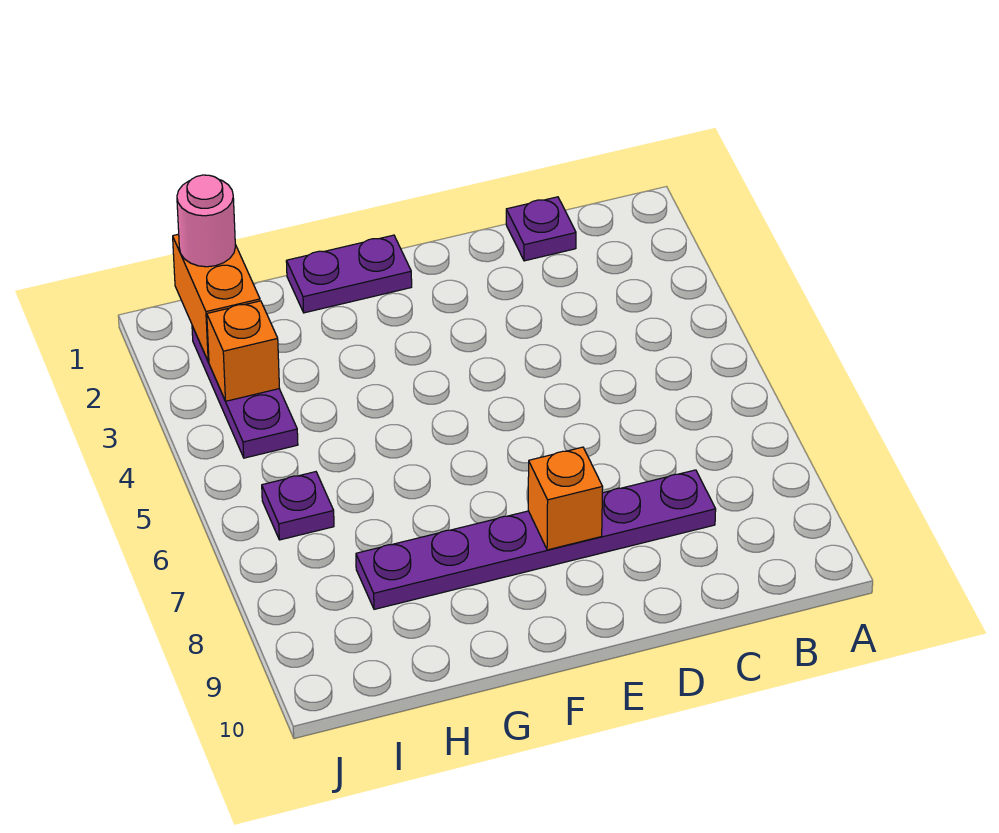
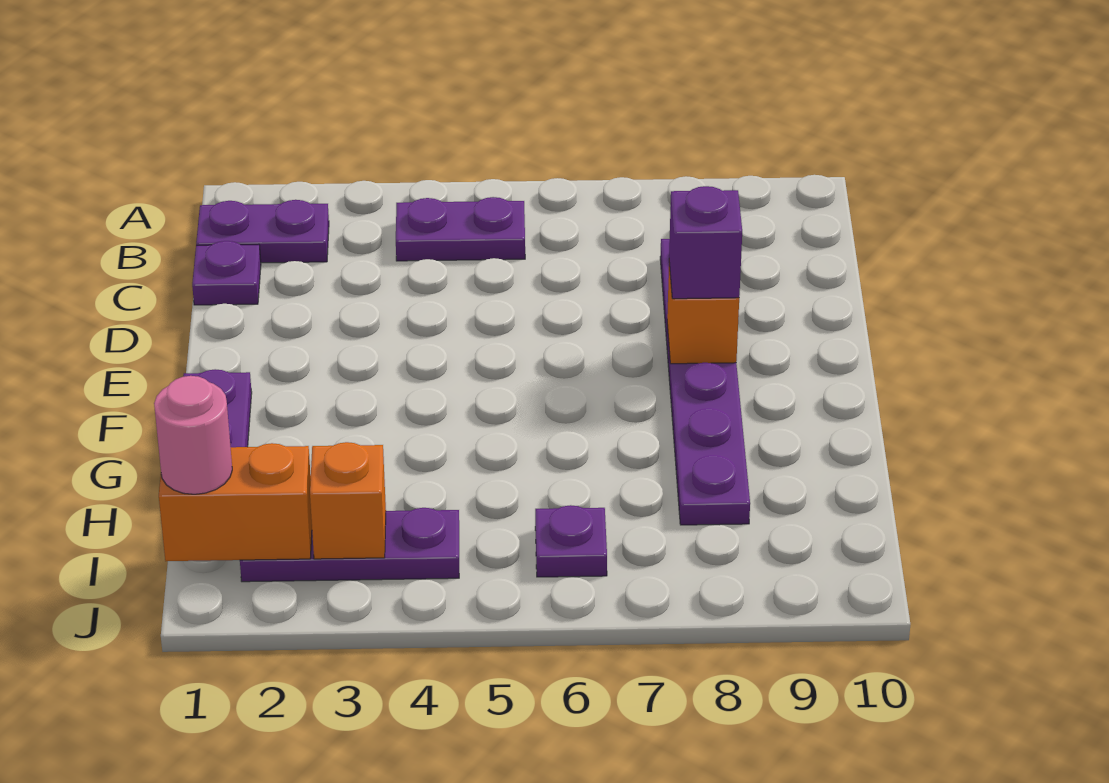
none -> purple plate B1:B2 level 1
none -> purple plate B4:B5 level 1
none -> purple brick E8 level 3

